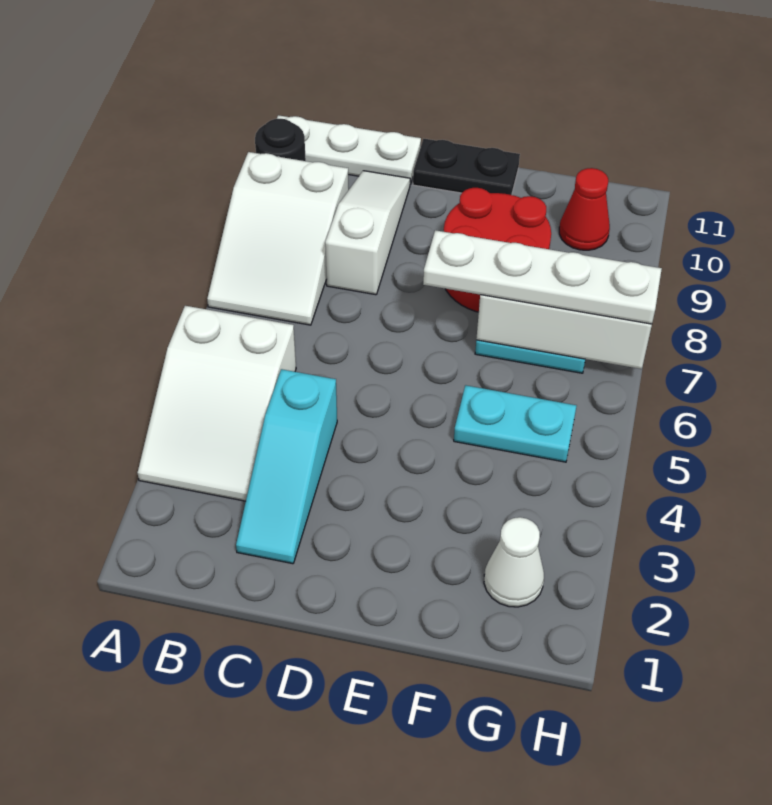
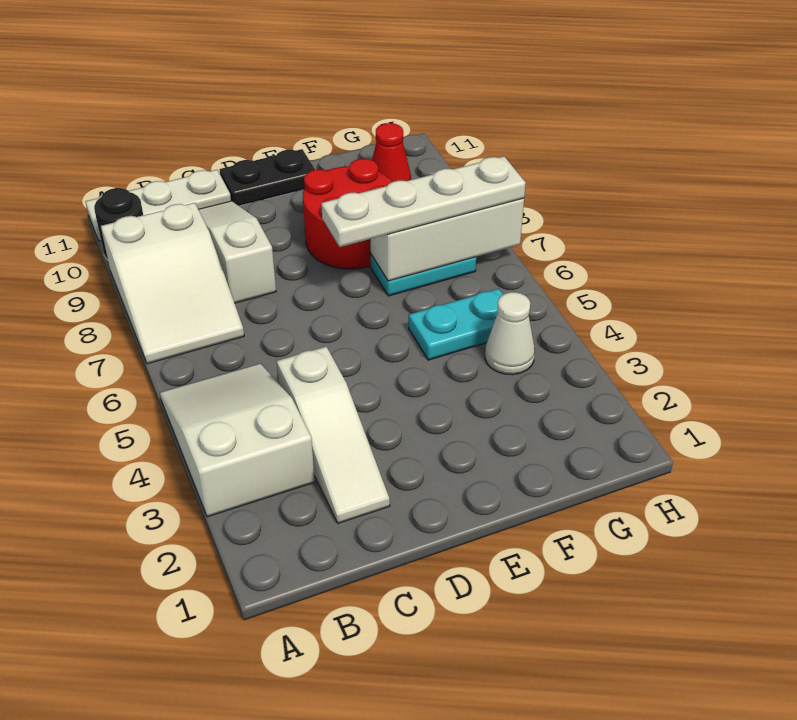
white slope A3:B5 level 1 top 5 -> white slope A3:B5 level 1 top 3
cyan slope C2:C4 level 1 top 4 -> white slope C2:C4 level 1 top 4
white cone G2 level 1 -> white cone G4 level 1

